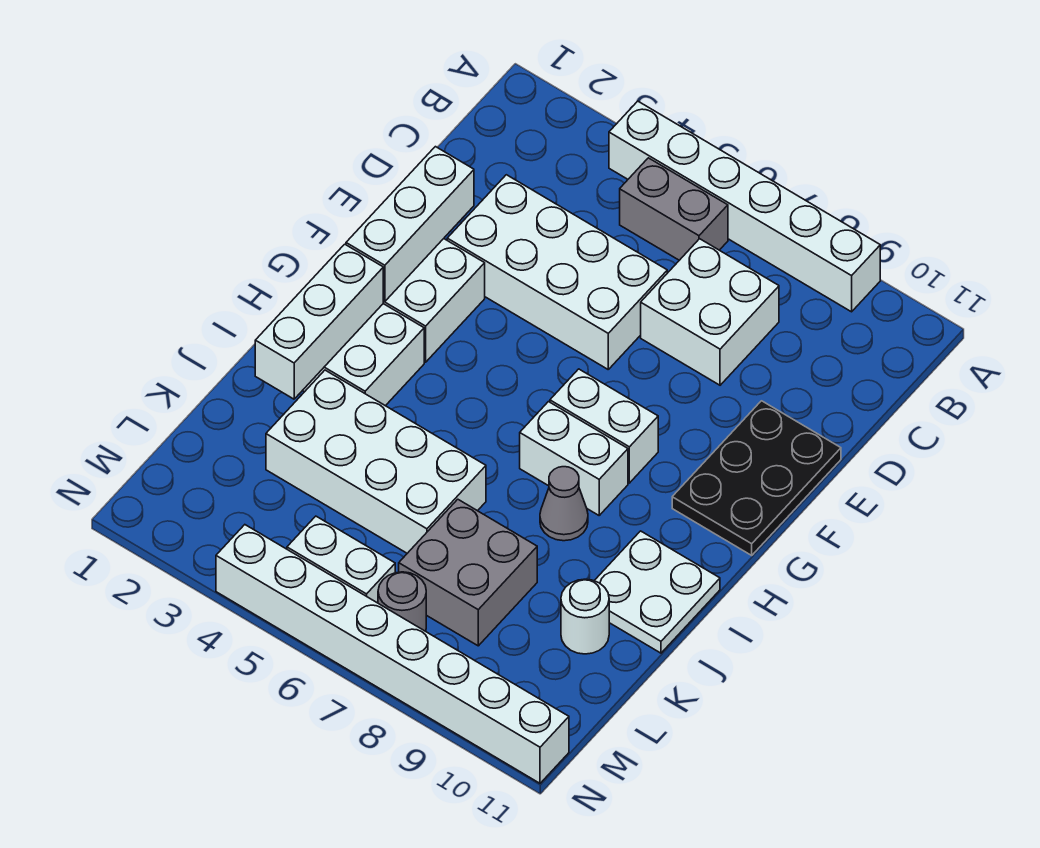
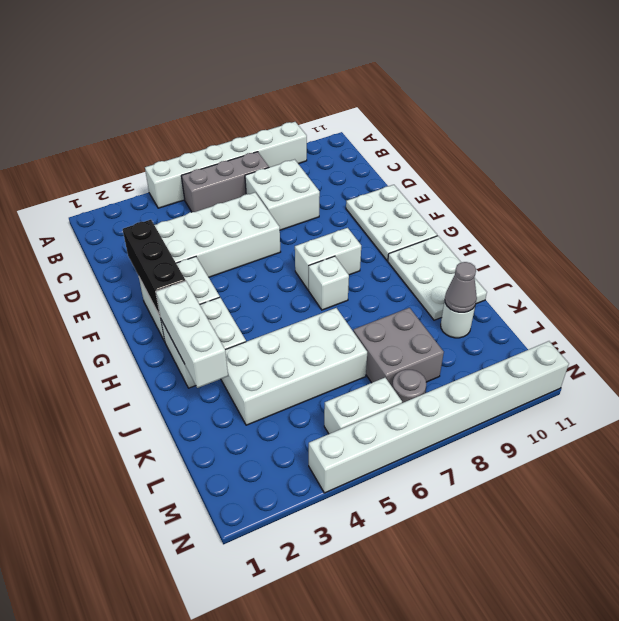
grey brick B5:B6 level 1 -> grey brick B5:B7 level 1
white brick E2:G2 level 2 -> black brick E2:G2 level 2
black plate E10:G11 level 1 -> white plate E10:G11 level 1
white brick H7:H8 level 1 -> white brick H7 level 1
grey cone I8 level 1 -> grey cone K10 level 2
white plate I10:J11 level 1 -> white plate H10:J11 level 1

